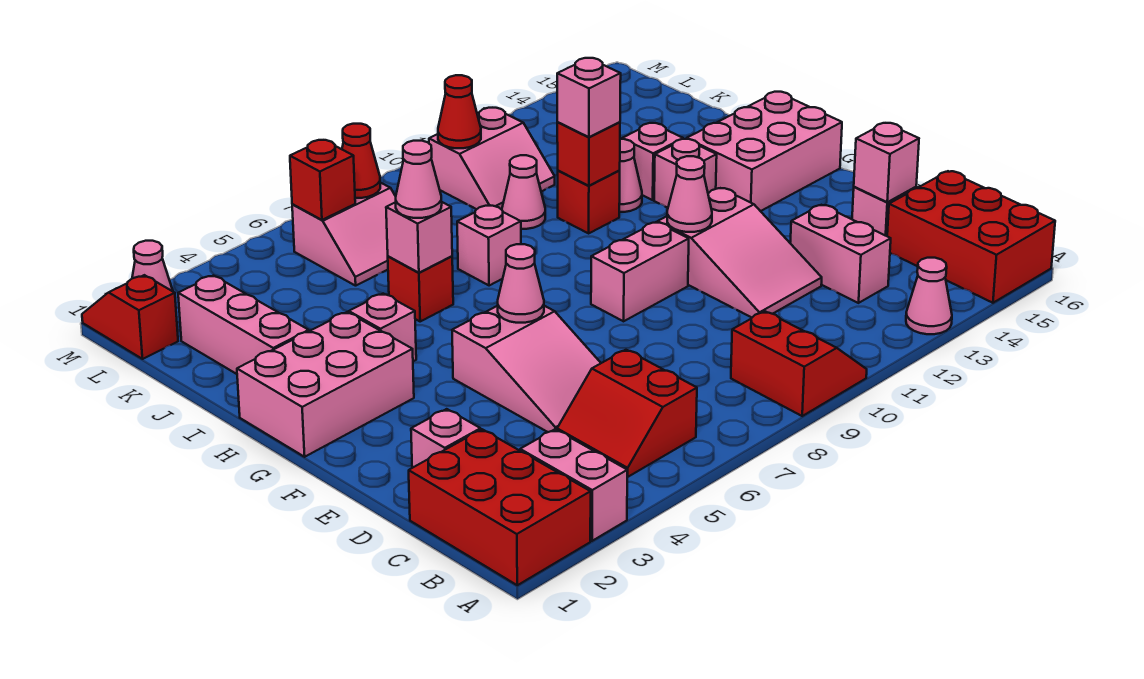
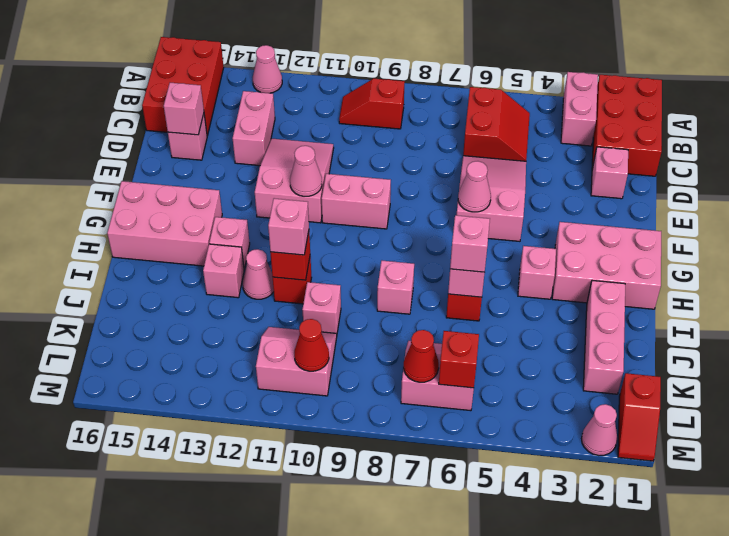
red slope A9:B10 level 1 top 9 -> red slope B9:B10 level 1 top 9
pink cone I6 level 3 -> pink brick I6 level 3
pink cone J10 level 1 -> pink brick J10 level 1

